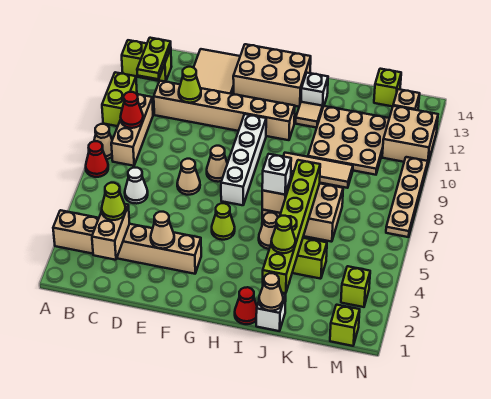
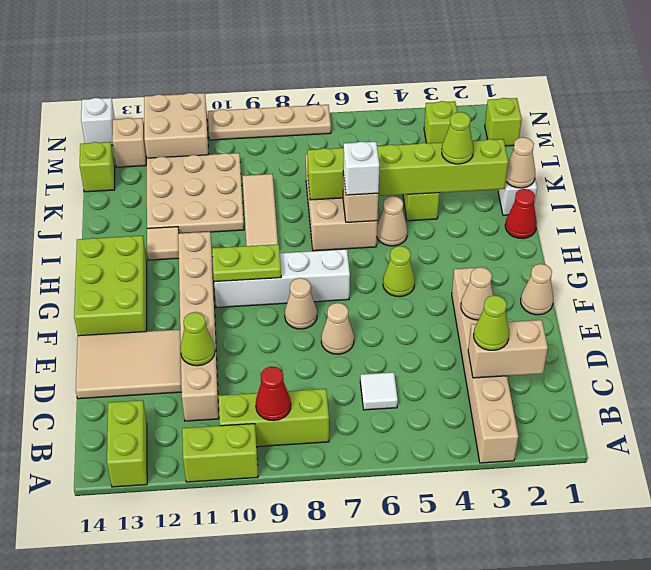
red cone A7 level 1 -> none
tan cone A8 level 1 -> tan cone F1 level 1
tan brick B8:B10 level 1 -> lime brick B8:B10 level 1
lime plate B12:B13 level 2 -> lime plate G9:G10 level 2
white cone C6 level 1 -> white tile C6 level 1
tan brick F13:H14 level 1 -> lime brick F13:H14 level 1
white brick I13 level 1 -> white brick N14 level 1

